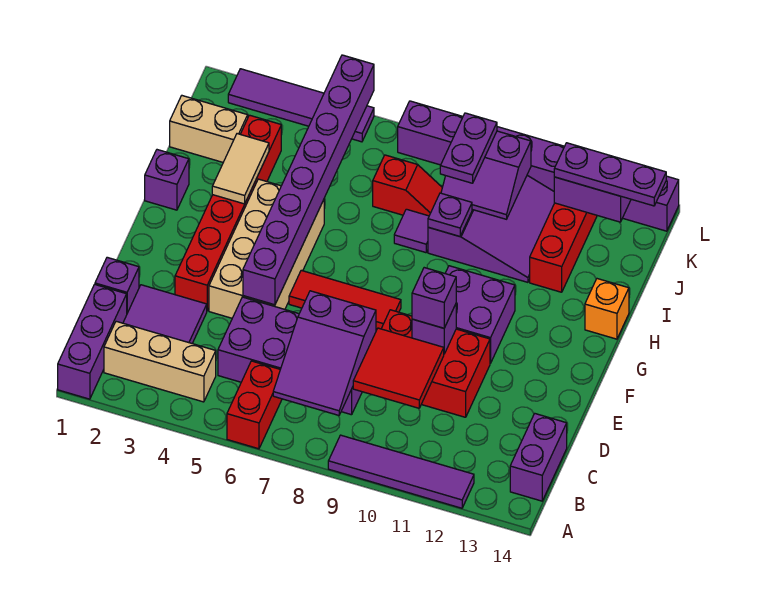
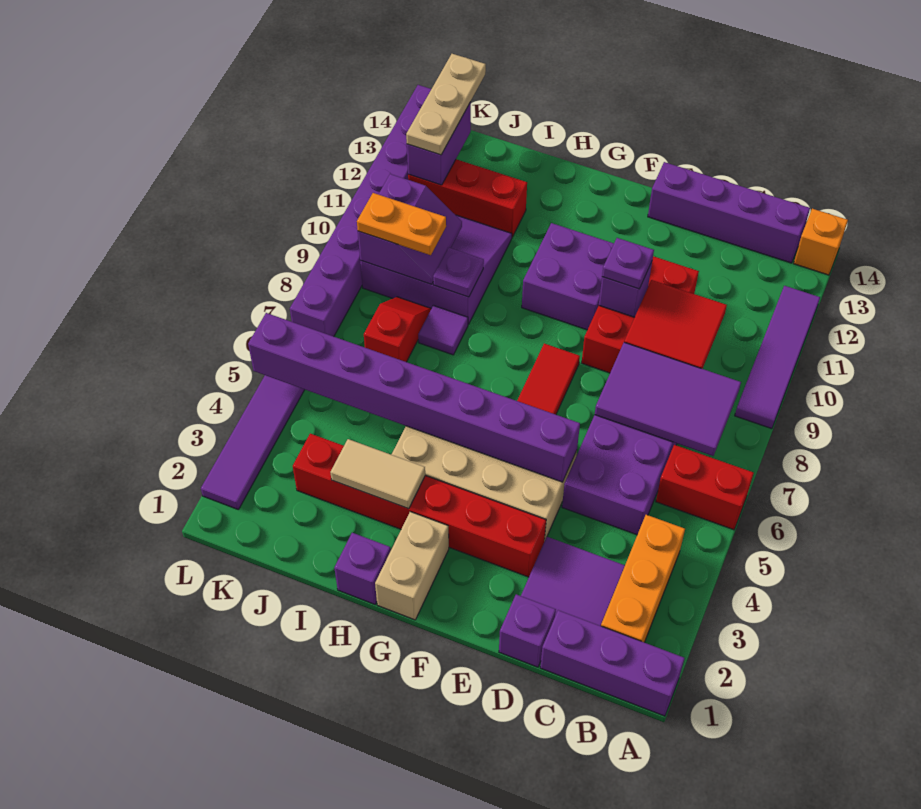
tan brick B2:B4 level 1 -> orange brick B2:B4 level 1
purple slope B7:D8 level 2 top D -> purple tile B7:D8 level 2
purple brick B14:C14 level 1 -> purple brick B14:E14 level 1
purple brick E10 level 3 -> purple plate E10 level 3
orange brick H14 level 1 -> orange brick A14 level 1
tan brick J1:J2 level 1 -> tan brick G1:G2 level 1
purple plate J9:K9 level 3 -> orange plate J9:K9 level 3
purple plate K12:K14 level 3 -> tan plate K12:K14 level 3

